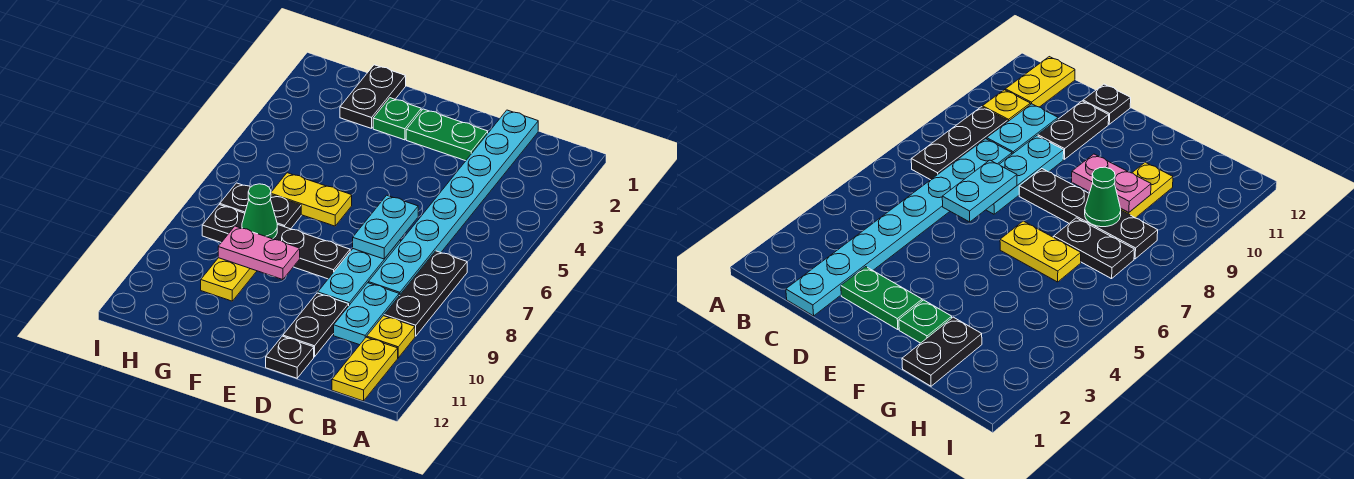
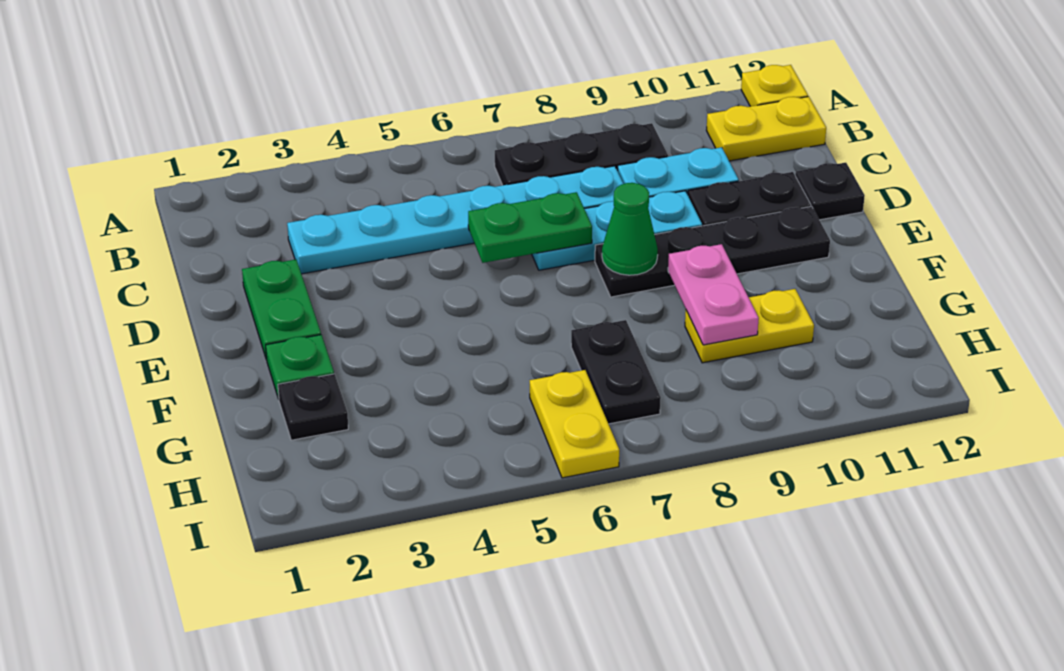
yellow plate B10 level 1 -> yellow plate A12 level 1
cyan plate C1:C8 level 1 -> cyan plate C3:C8 level 1
cyan plate D6:D7 level 2 -> green plate D6:D7 level 2
black plate E8:H8 level 1 -> black plate E8:E11 level 1
yellow plate F6:G6 level 1 -> yellow plate H6:I6 level 1
black plate G1:G2 level 1 -> black plate G2 level 1
green cone G8 level 2 -> green cone E8 level 2

